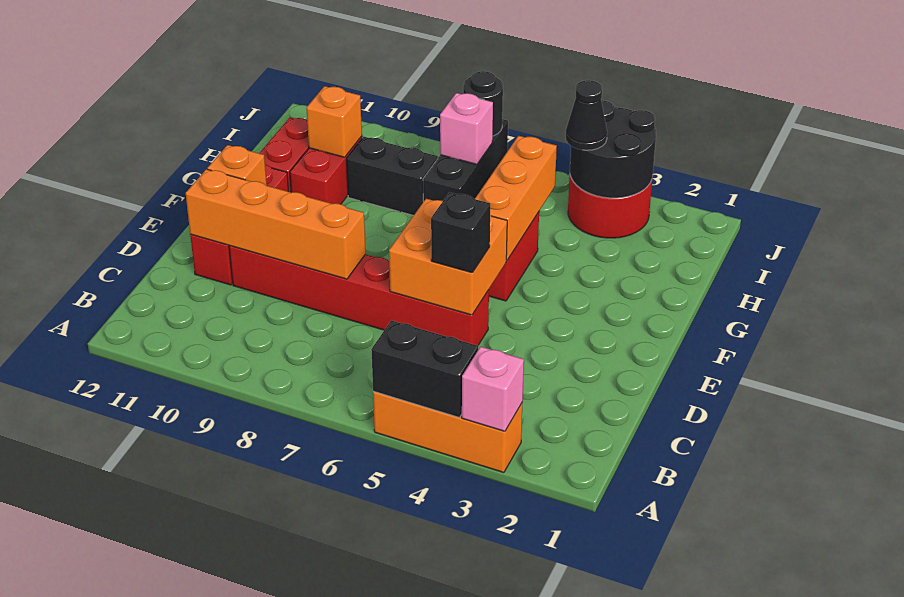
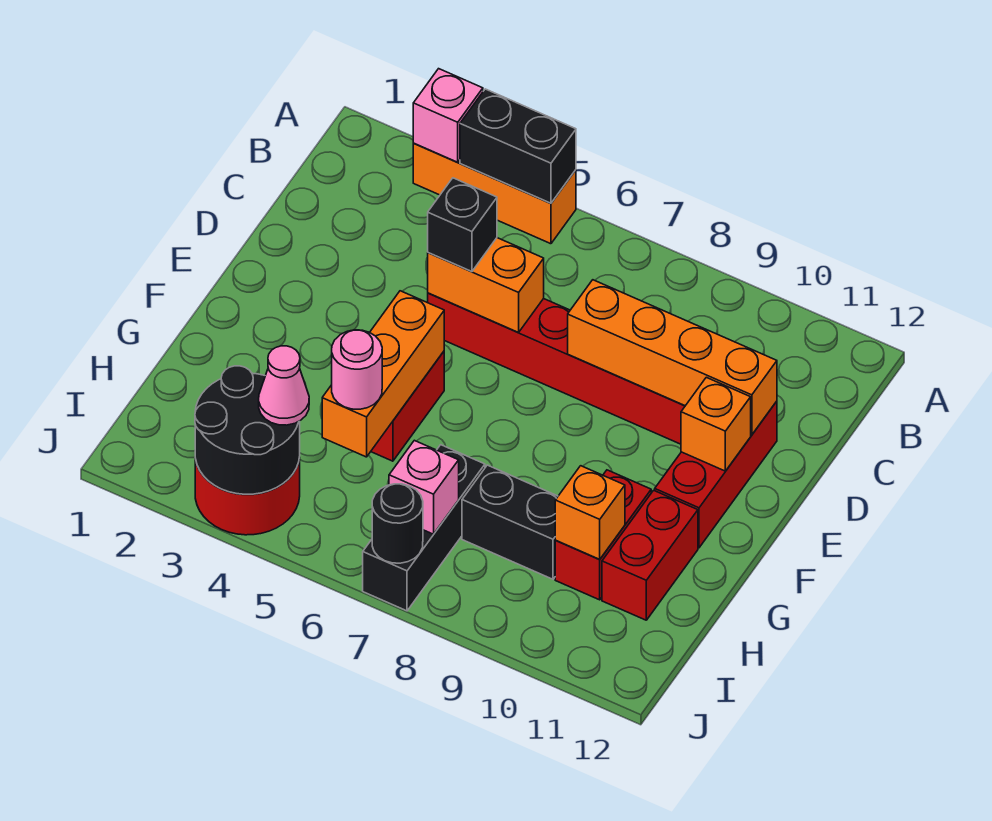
orange brick D5:E6 level 2 -> orange brick D5:D6 level 2
none -> pink round brick H5 level 3
black cone I4 level 3 -> pink cone I4 level 3

